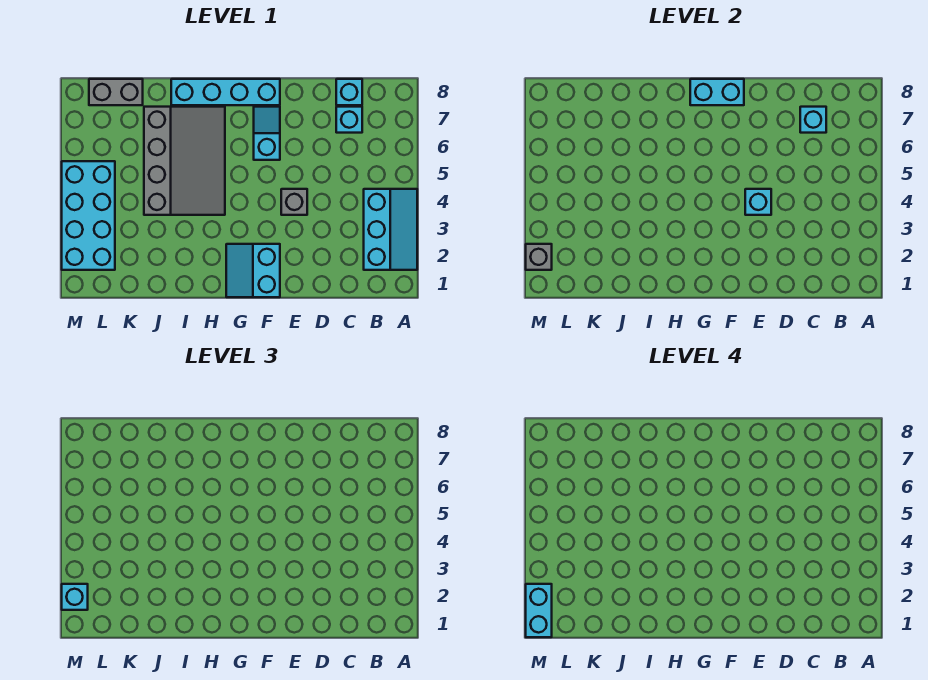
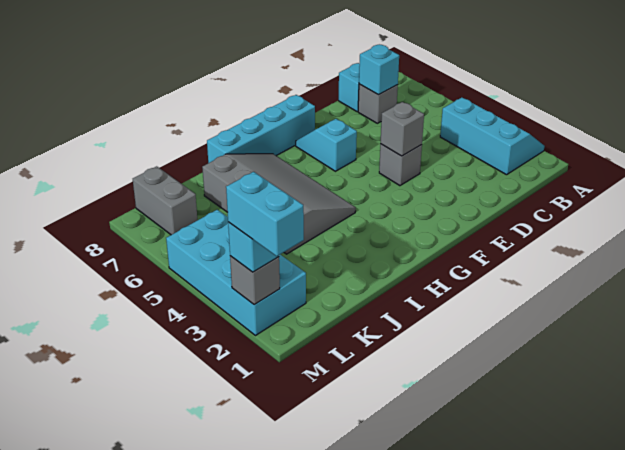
cyan brick C7 level 1 -> grey brick C7 level 1
cyan brick E4 level 2 -> grey brick E4 level 2
cyan slope F1:G2 level 1 top F -> none
cyan brick F8:G8 level 2 -> none
grey brick K8:L8 level 1 -> grey brick L7:L8 level 1

